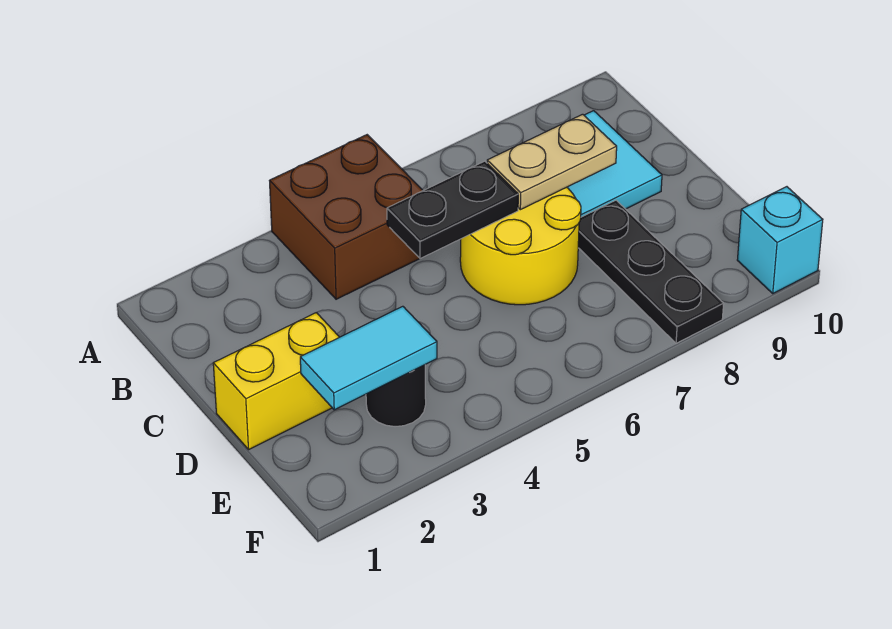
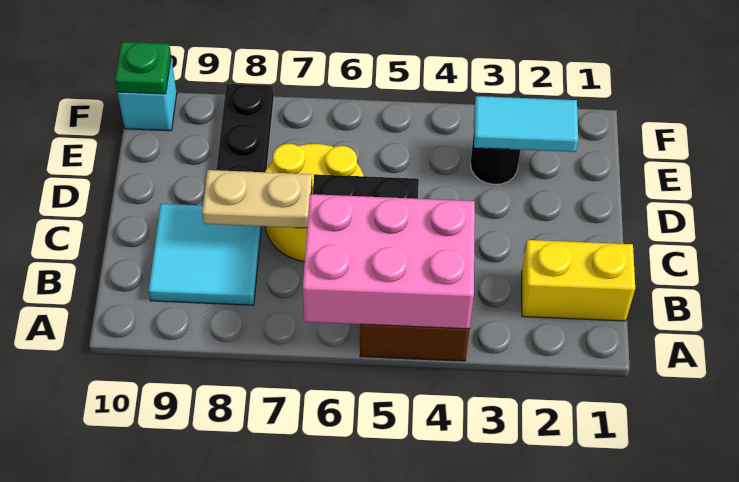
none -> pink brick A4:B6 level 2
yellow brick D1:D2 level 1 -> yellow brick B1:B2 level 1
none -> green plate F10 level 2

